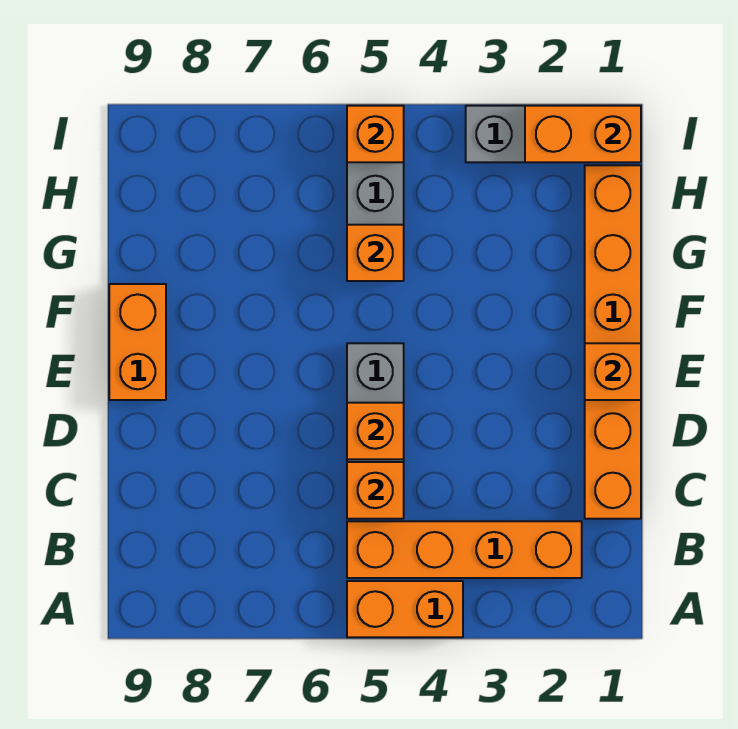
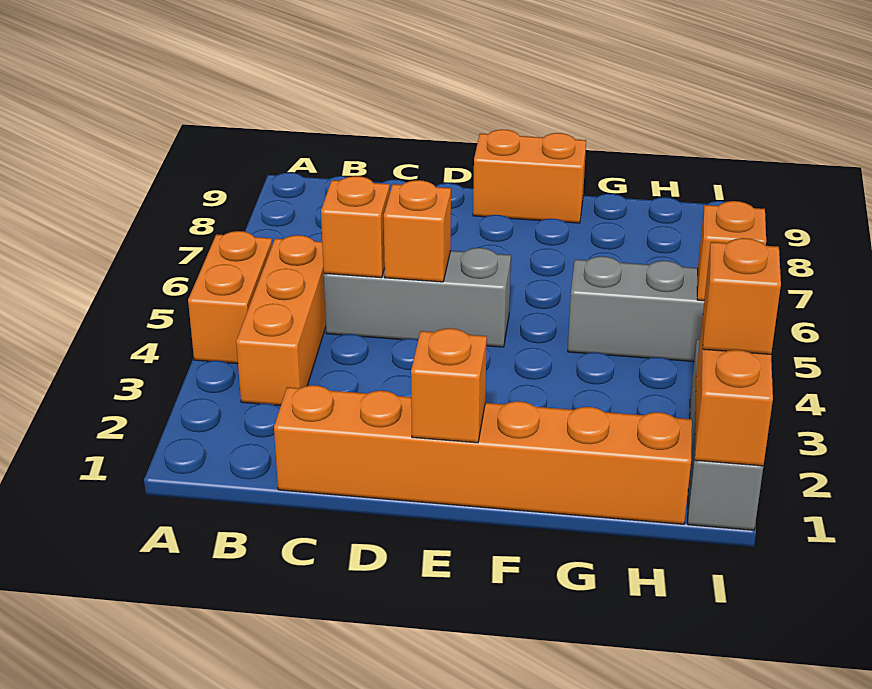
orange brick B2:B5 level 1 -> orange brick B3:B5 level 1
orange brick G5 level 2 -> orange brick I2 level 3

